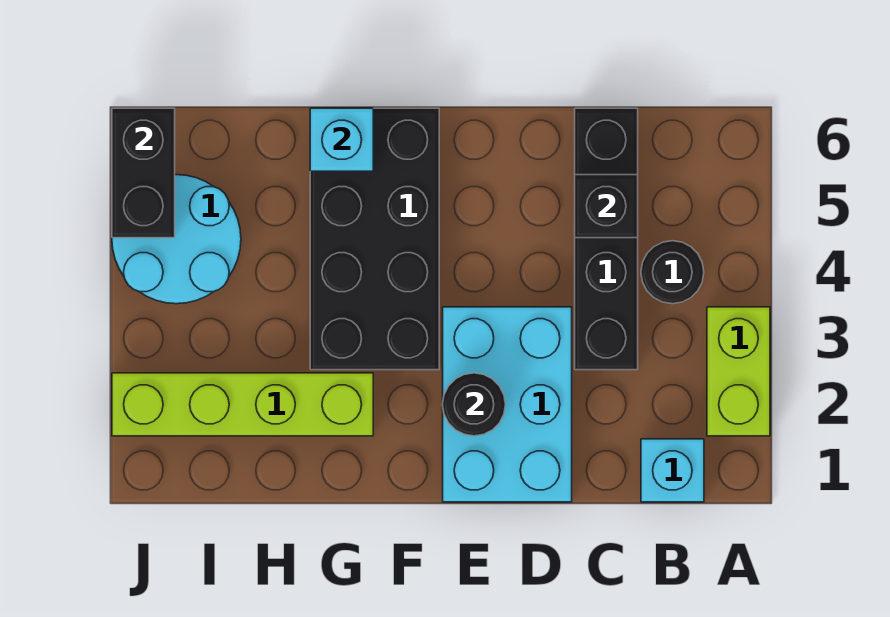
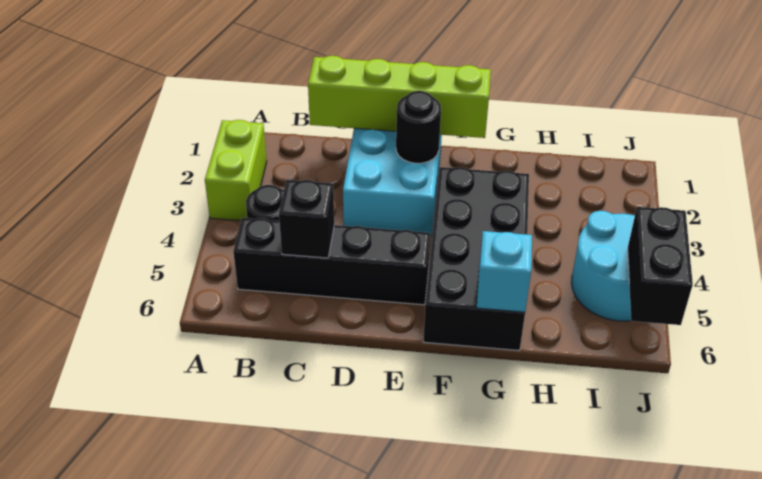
cyan brick B1 level 1 -> none
black brick C3:C6 level 1 -> black brick B5:E5 level 1
lime brick G2:J2 level 1 -> lime brick C1:F1 level 2

